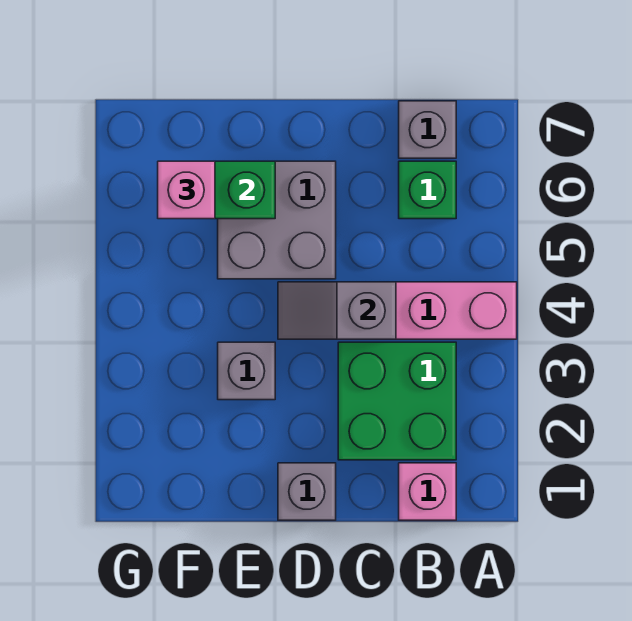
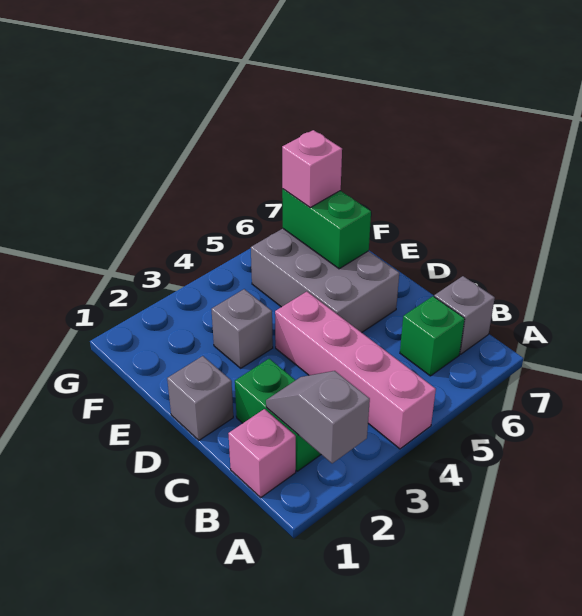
green brick B2:C3 level 1 -> green brick B2:C2 level 1
grey slope C4:D4 level 2 top C -> grey slope A2:B2 level 2 top A
grey brick D5:E6 level 1 -> grey brick D5:F6 level 1

